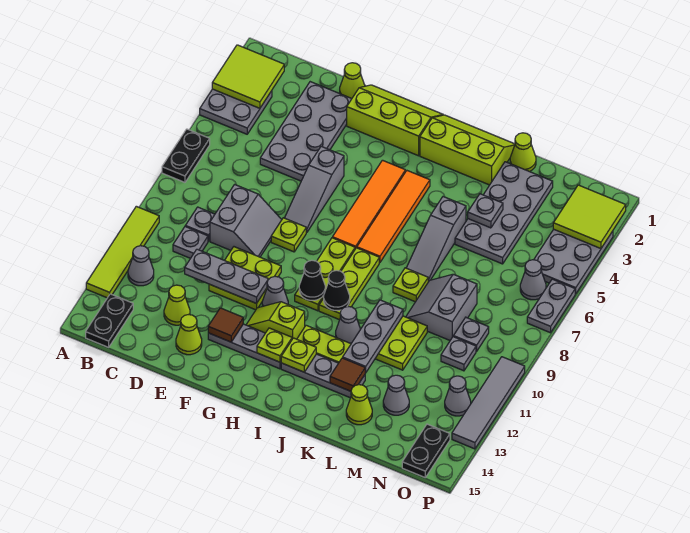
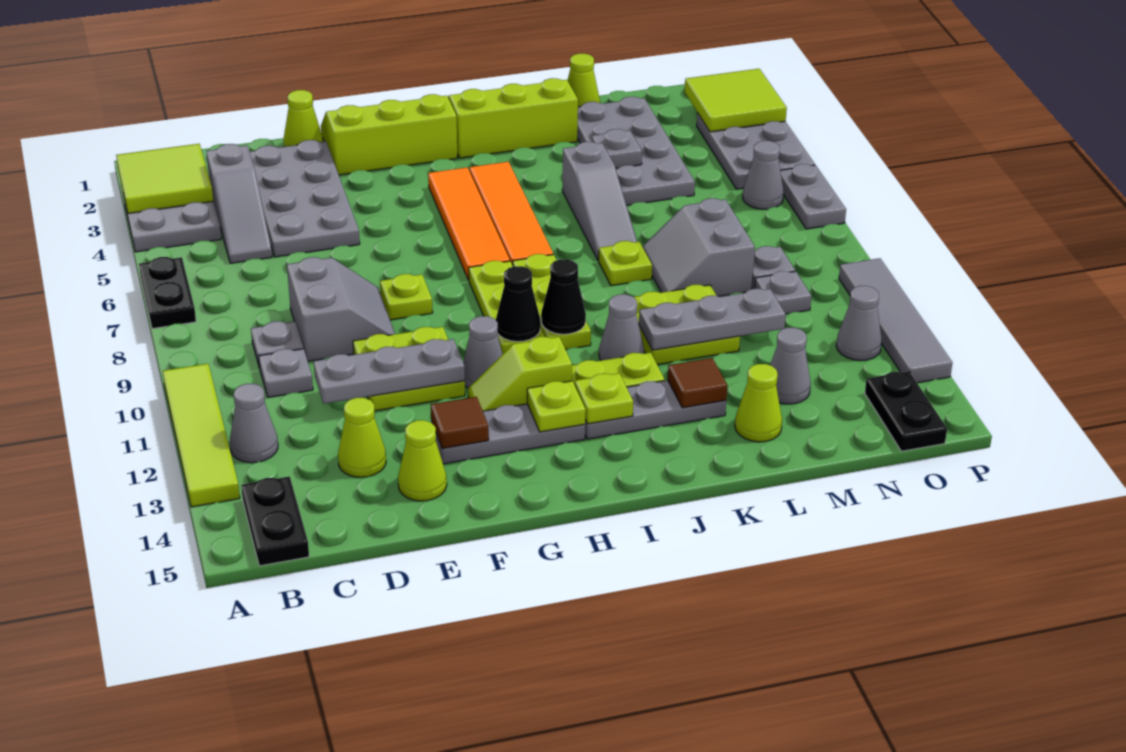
grey slope F5:F7 level 1 top 5 -> grey slope C3:C5 level 1 top 3
grey plate K10:K12 level 2 -> grey plate K11:M11 level 2

